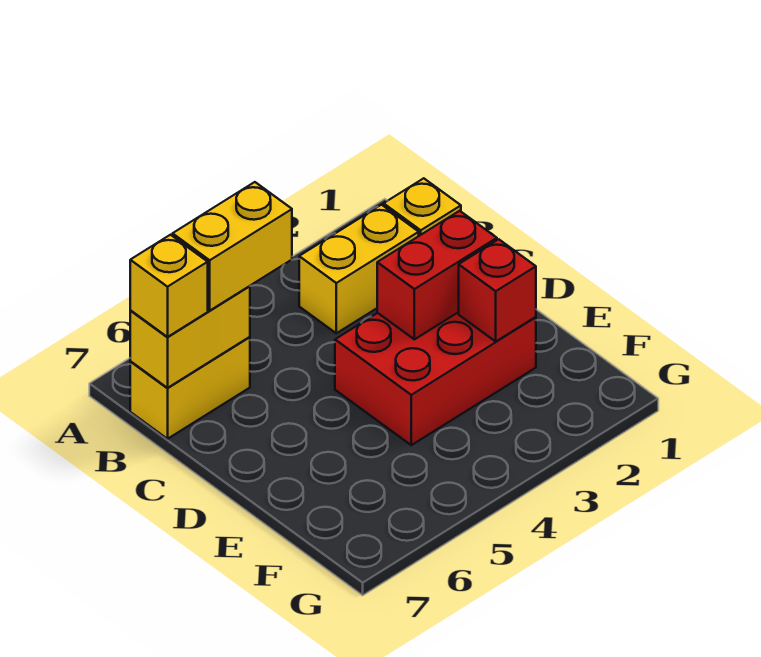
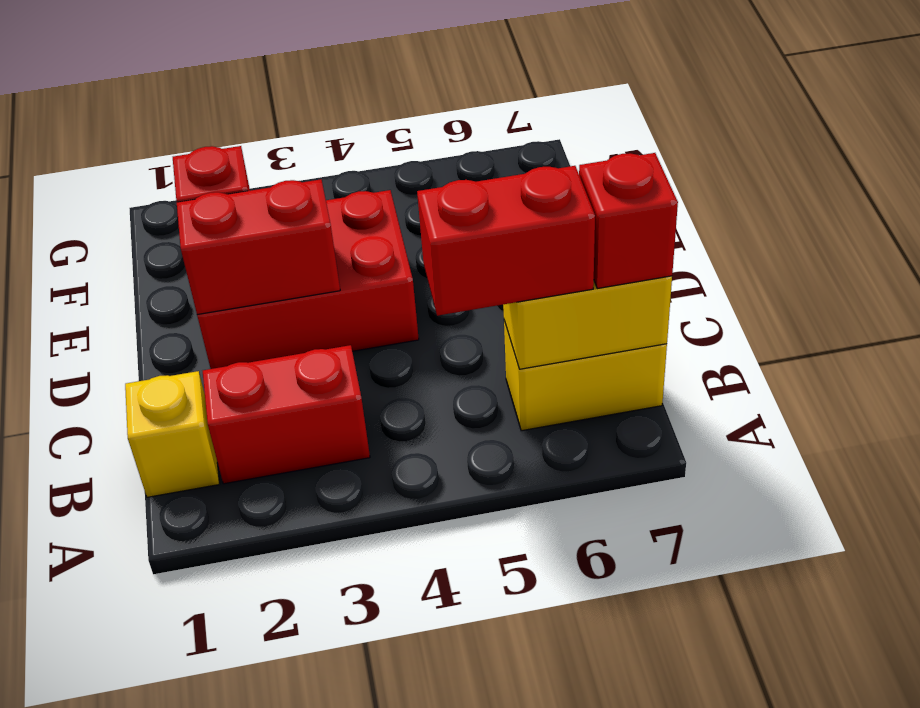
yellow brick B2:B3 level 1 -> red brick B2:B3 level 1
yellow brick B5:B6 level 3 -> red brick B5:B6 level 3
yellow brick B7 level 3 -> red brick B7 level 3

